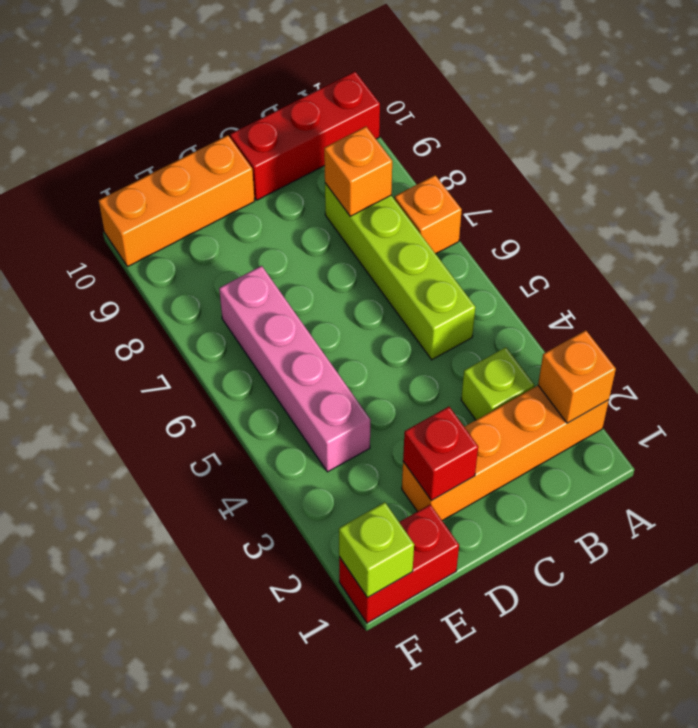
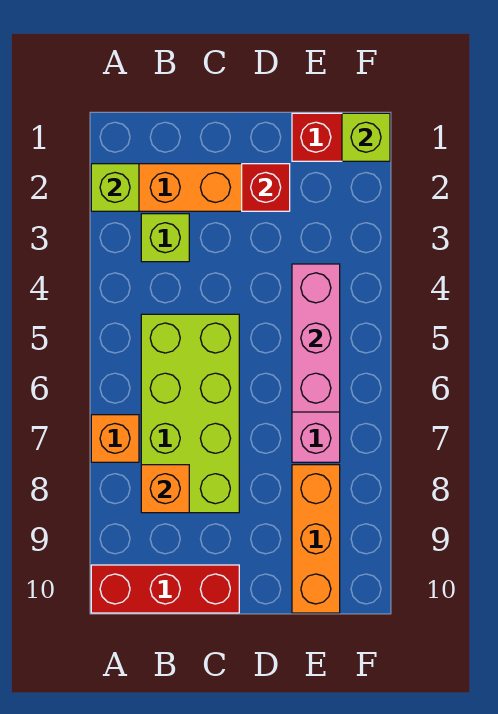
orange brick A2 level 2 -> lime brick A2 level 2
lime brick B5:B8 level 1 -> lime brick B5:C8 level 1
orange brick D10:F10 level 1 -> orange brick E8:E10 level 1
none -> pink brick E4:E6 level 2

